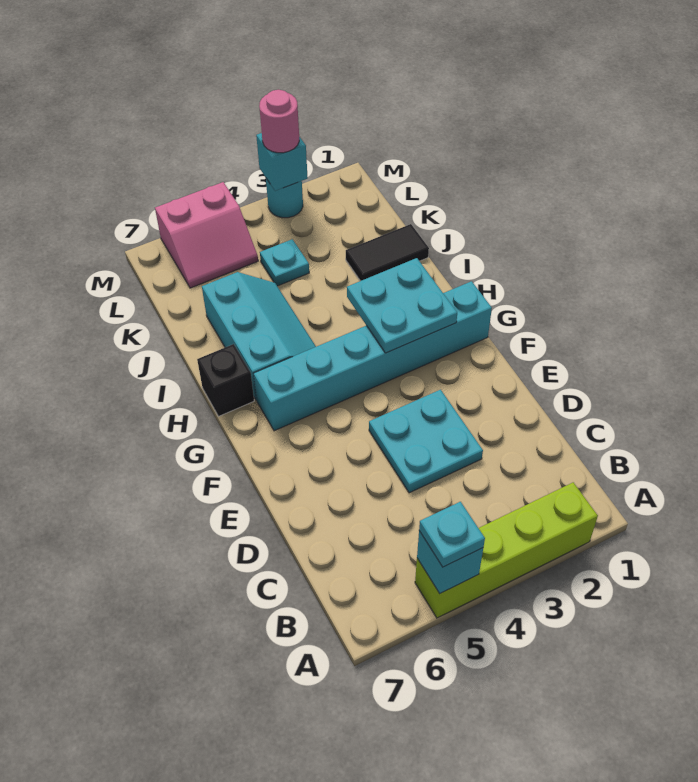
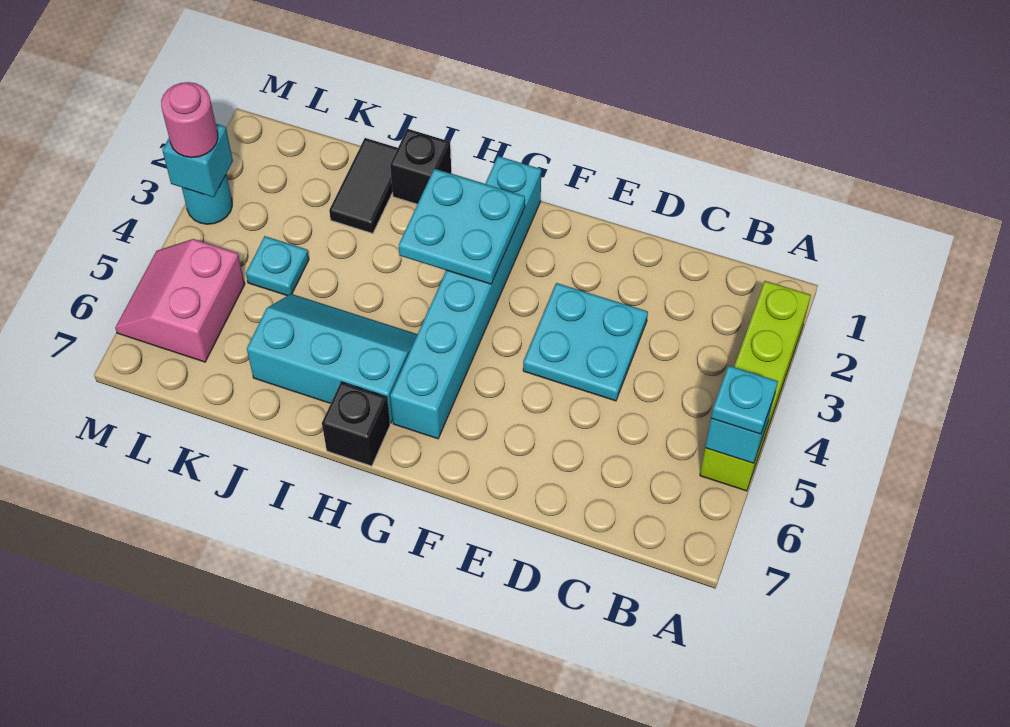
none -> black brick I1 level 1
pink slope L5:M6 level 1 top M -> pink slope L5:M6 level 1 top L

